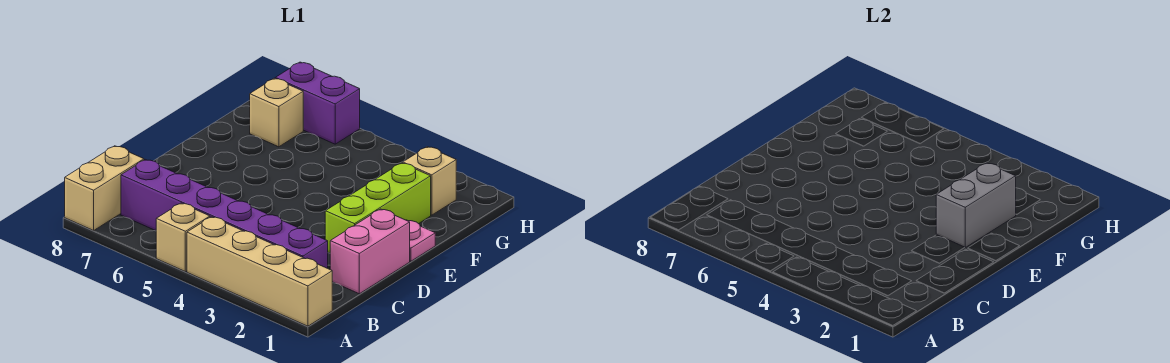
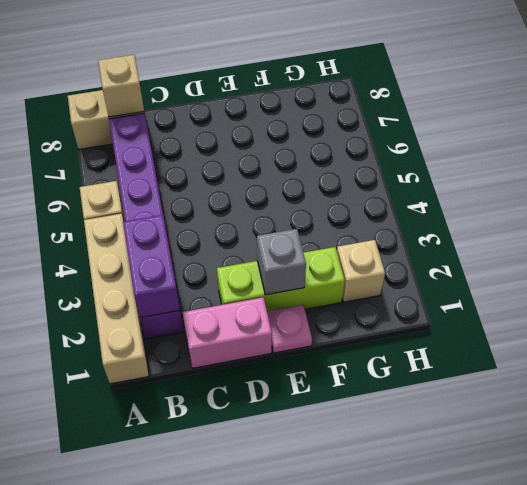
grey brick E2:F2 level 2 -> grey brick E2 level 2
tan brick G7 level 1 -> tan brick B8 level 2
purple brick H6:H7 level 1 -> purple brick B2:B3 level 2

